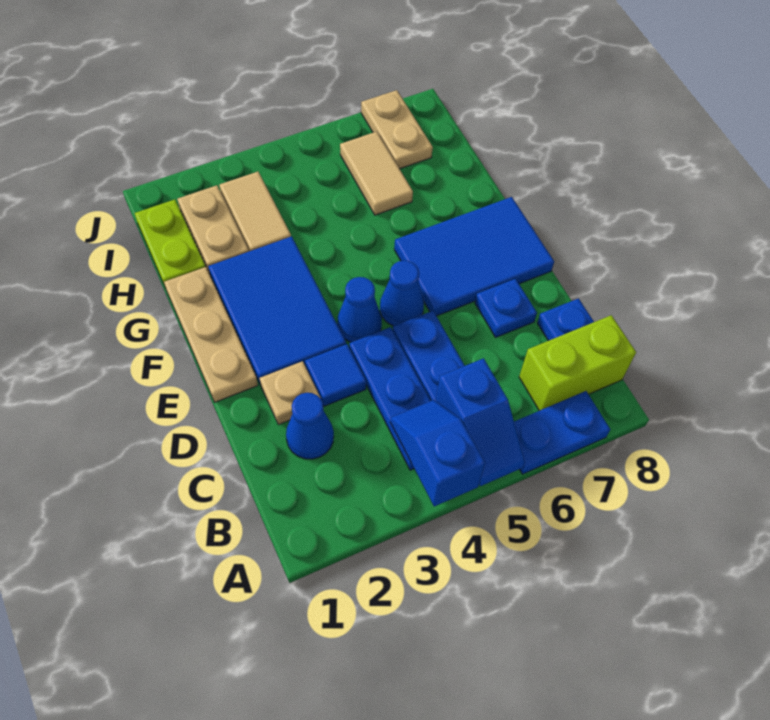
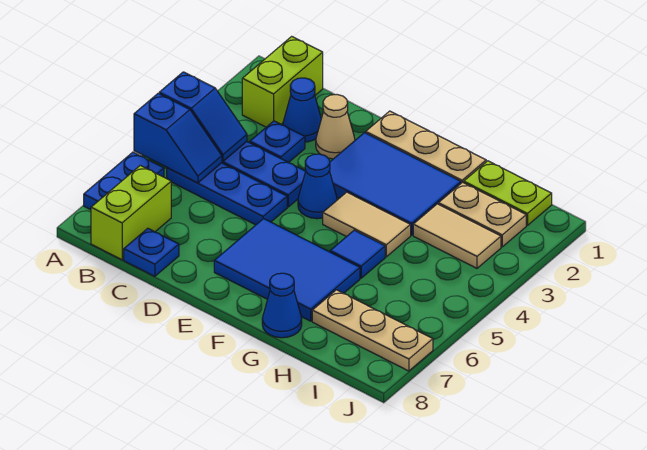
blue slope A5:B5 level 2 top B -> blue slope A5:B5 level 2 top A
none -> lime brick B1:B2 level 1
tan plate D2 level 1 -> tan cone D2 level 1
blue tile D3 level 1 -> blue tile G5 level 1
blue plate D7 level 1 -> blue plate C3 level 1
blue cone E5 level 1 -> blue cone G8 level 1
blue tile E6:F8 level 1 -> blue tile E6:G7 level 1
tan tile H6:I6 level 1 -> tan tile F4:G4 level 1
tan plate I7:J7 level 1 -> tan plate H7:J7 level 1

